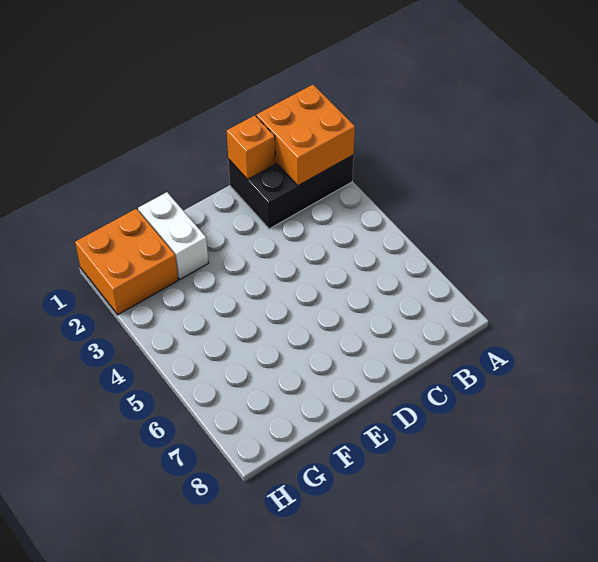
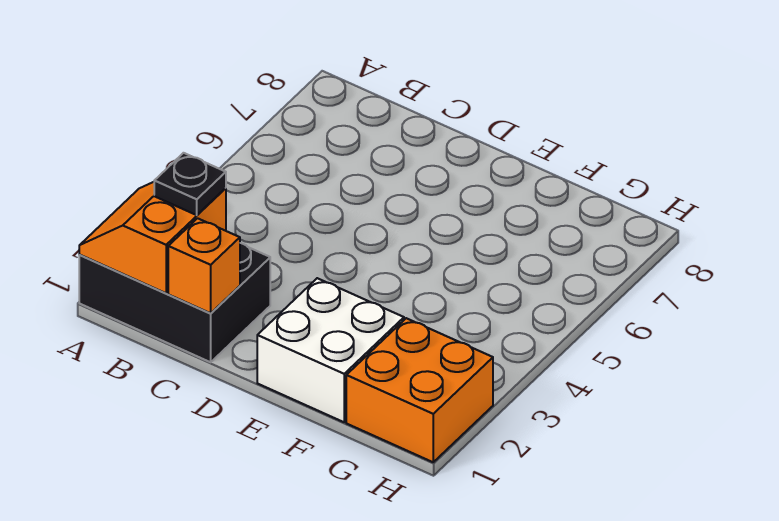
orange brick A1:B2 level 2 -> orange slope A1:B2 level 2 top B
none -> black plate B2 level 3
white brick F1:F2 level 1 -> white brick E1:F2 level 1

